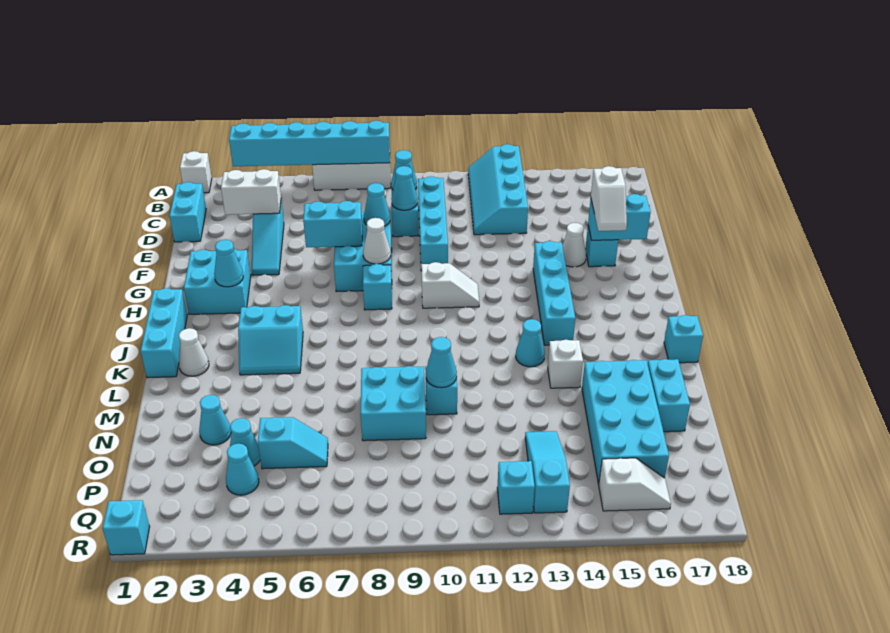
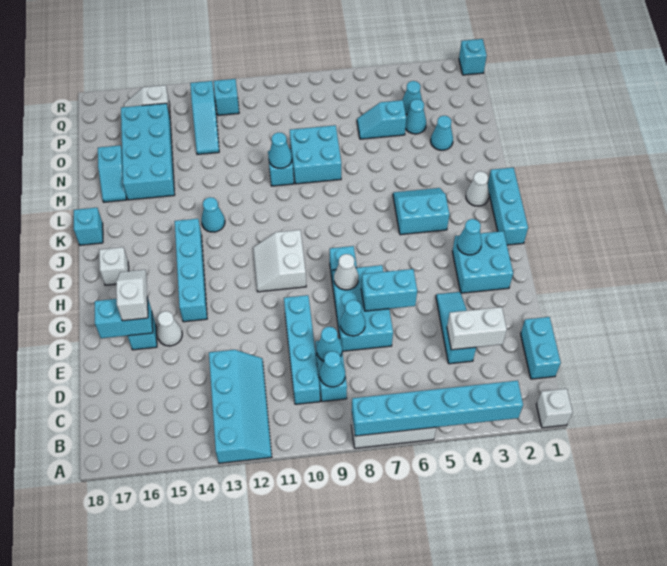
white slope H10:H11 level 1 top 10 -> white slope H10:I11 level 1 top 10
white brick L14 level 1 -> white brick I17 level 1
cyan brick M17:N17 level 1 -> cyan slope M17:N17 level 1 top N

